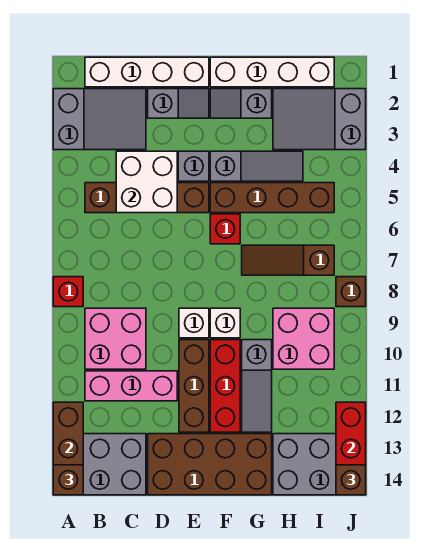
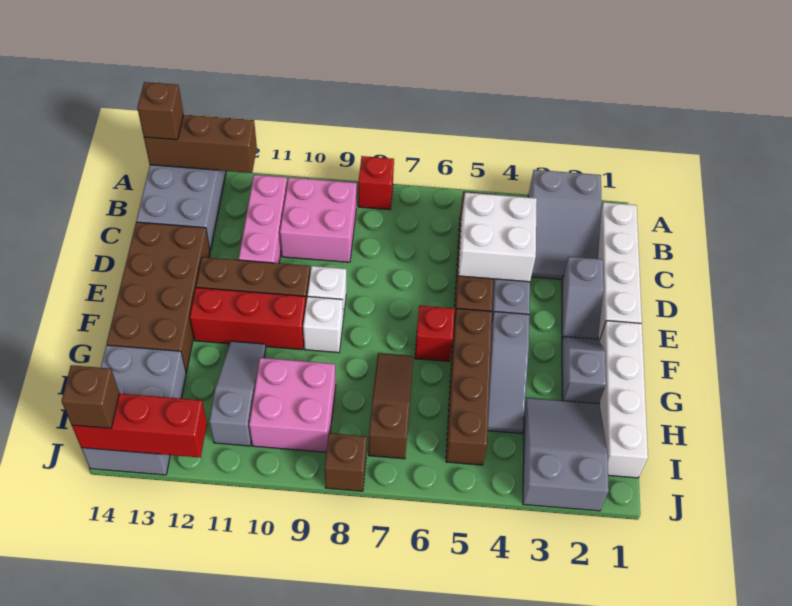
grey slope G10:G12 level 1 top 10 -> grey slope G11:I11 level 1 top I

